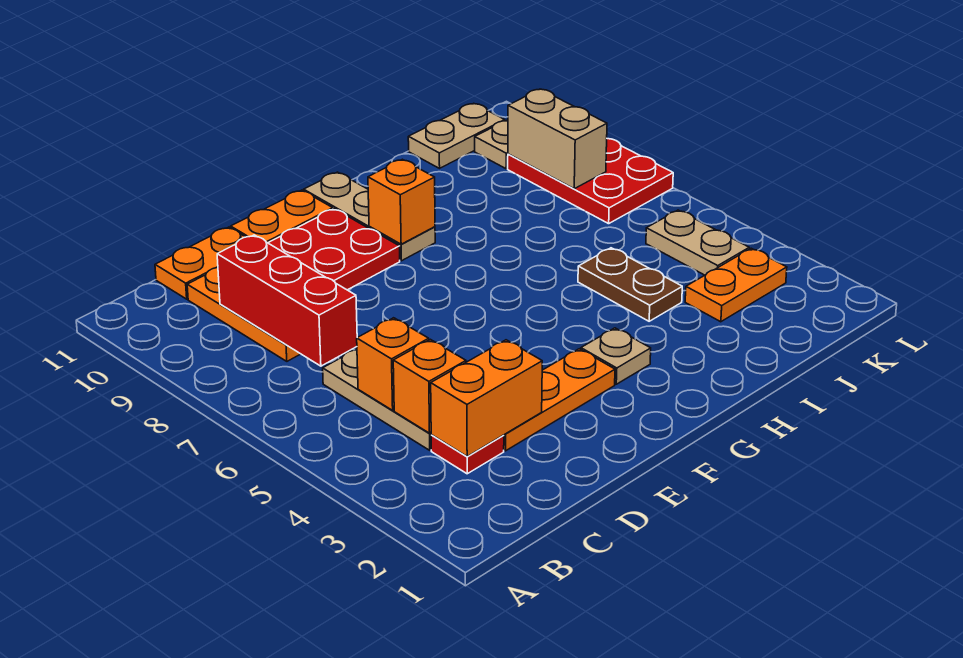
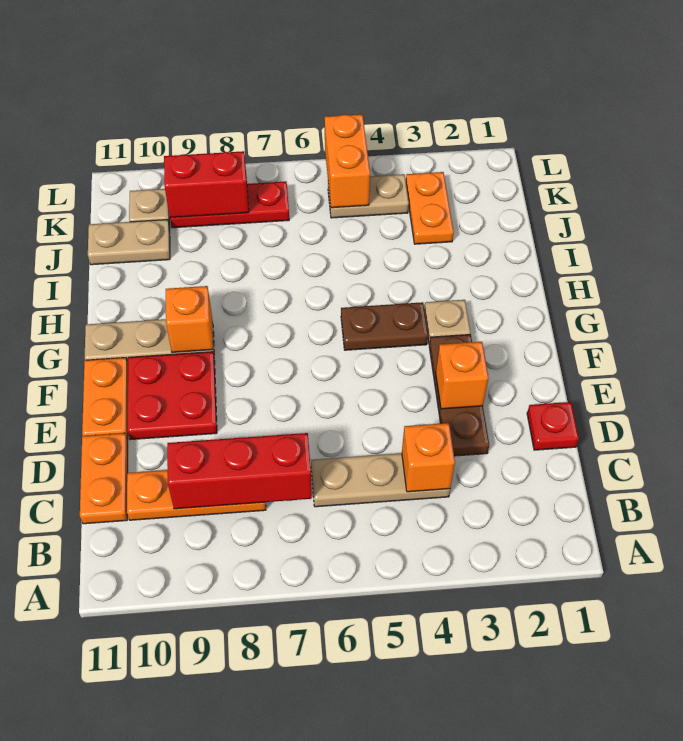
red plate C3 level 1 -> red plate D1 level 1
orange brick C3:D3 level 2 -> orange brick K5:L5 level 2
orange brick C5 level 2 -> orange brick E3 level 2
orange plate D3:F3 level 1 -> brown plate D3:F3 level 1
brown plate I4:I5 level 1 -> brown plate G4:G5 level 1
tan plate J11:K11 level 1 -> tan plate J10:J11 level 1
red plate K7:L9 level 1 -> red plate K7:K9 level 1
tan brick K8:K9 level 2 -> red brick K8:K9 level 2

